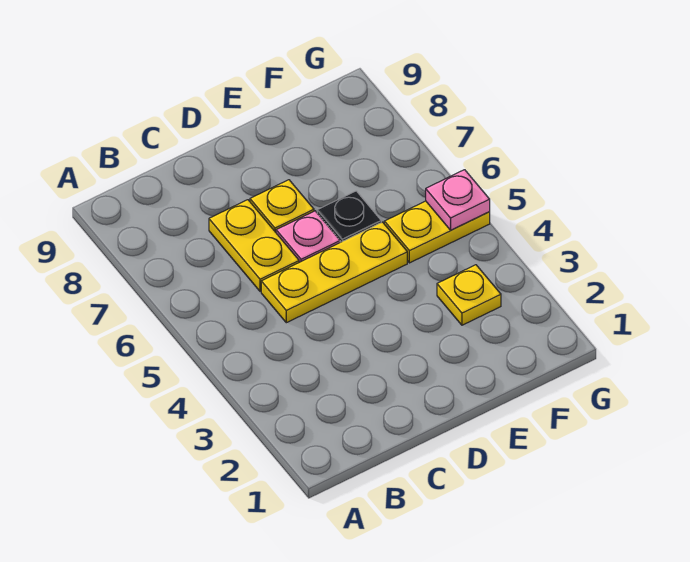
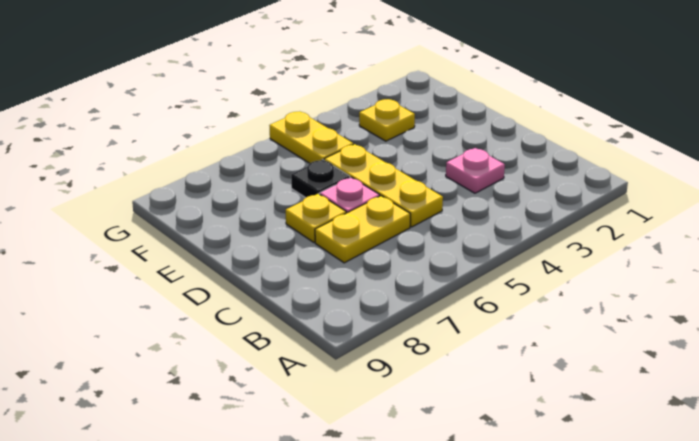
pink plate G5 level 2 -> pink plate C3 level 1

